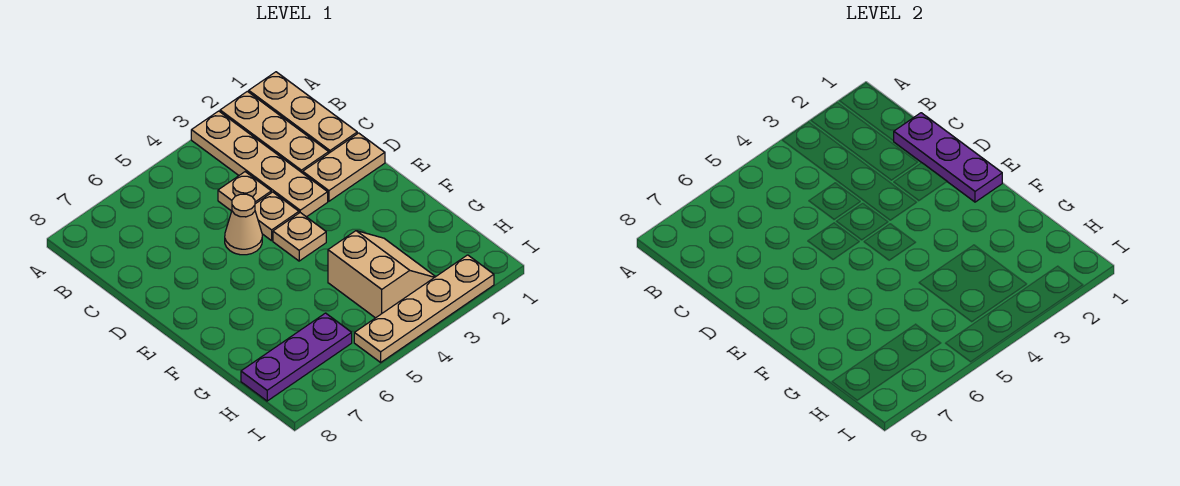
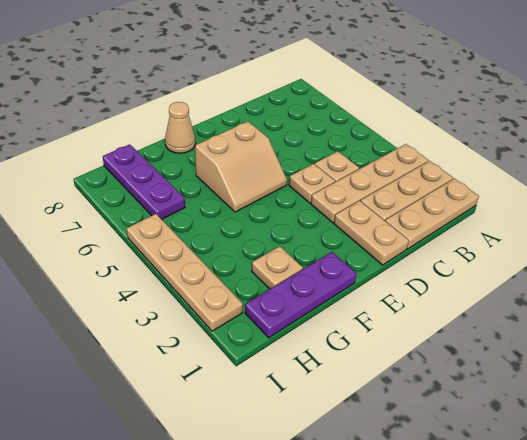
purple plate C1:E1 level 2 -> purple plate F1:H1 level 1
tan cone D5 level 1 -> tan cone F8 level 1
tan plate E4 level 1 -> tan plate G2 level 1
tan slope G3:H4 level 1 top 4 -> tan slope E5:F6 level 1 top 6

